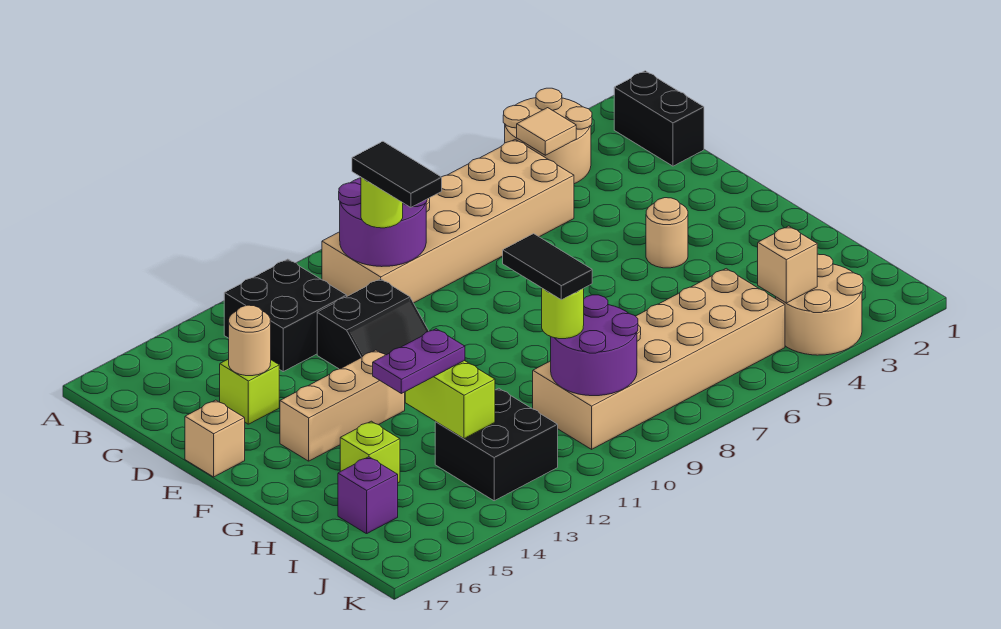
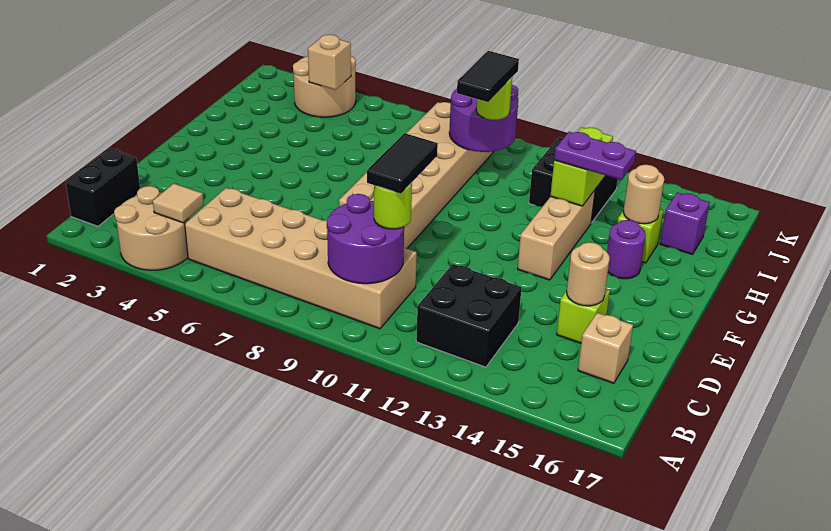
black slope D11:E12 level 1 top D -> none
tan brick E17 level 1 -> tan brick C16 level 1
tan round brick F4 level 1 -> tan round brick H15 level 2
tan brick F13:F15 level 1 -> tan brick F13:H13 level 1
none -> purple round brick G15 level 1
tan brick I5:J10 level 1 -> tan brick E8:J9 level 1

